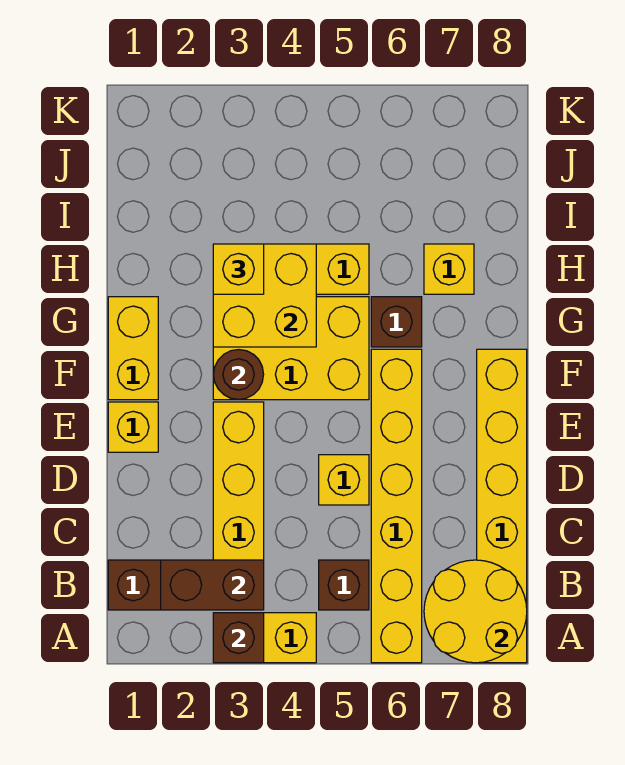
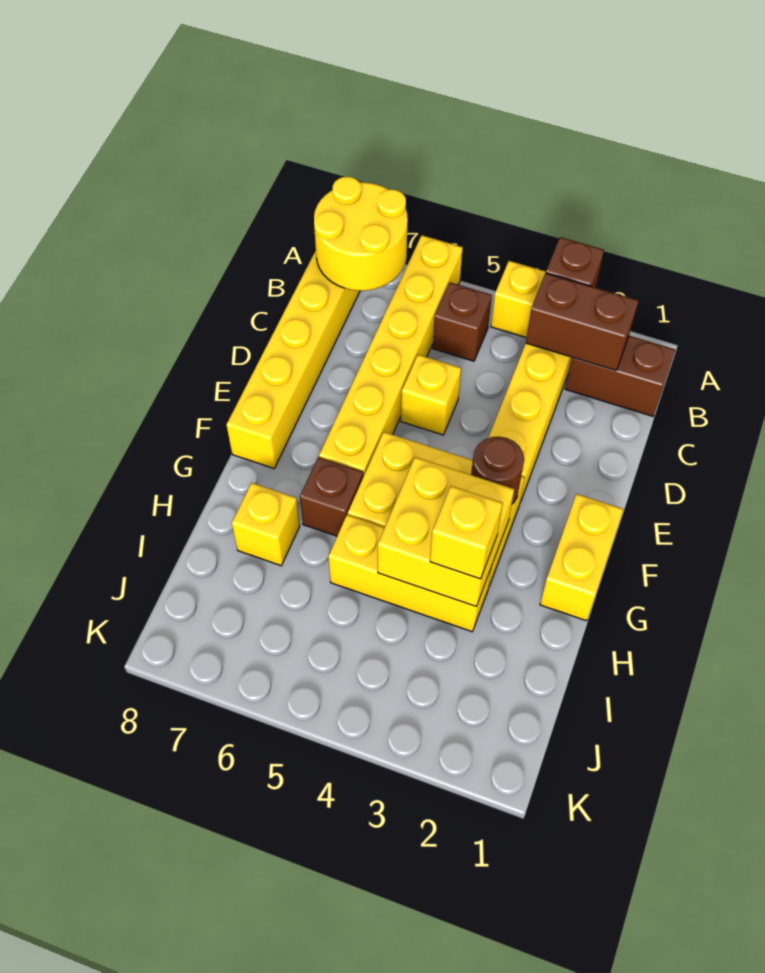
yellow brick E1 level 1 -> none

